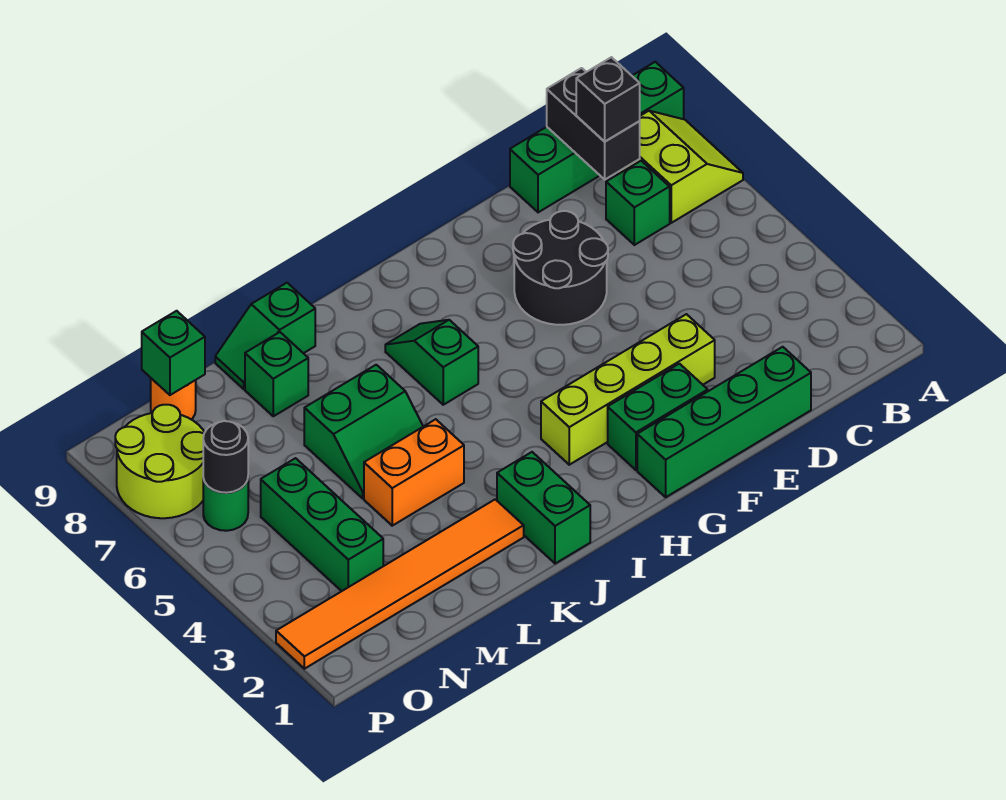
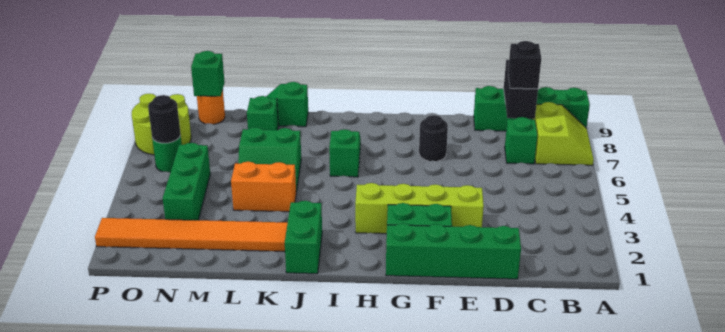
black round brick E6:F7 level 1 -> black round brick F7 level 1

